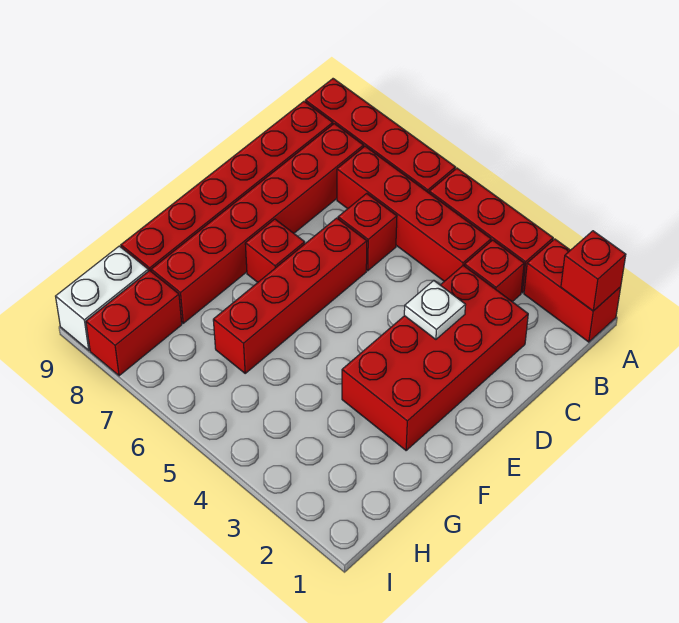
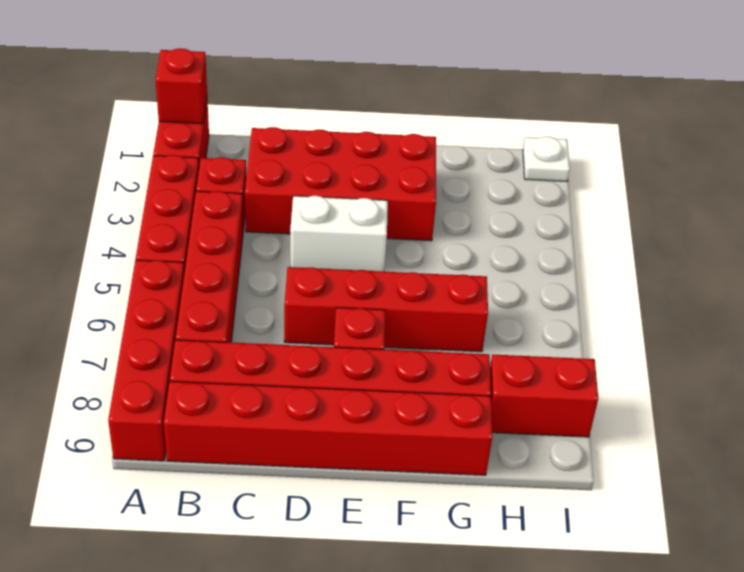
red brick C6 level 1 -> none
white plate D3 level 2 -> white plate I1 level 1
white brick H9:I9 level 1 -> white brick D4:E4 level 1

